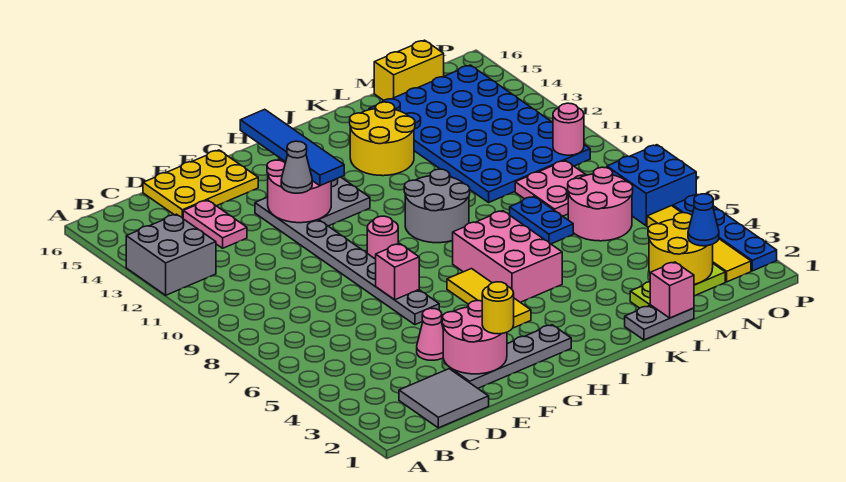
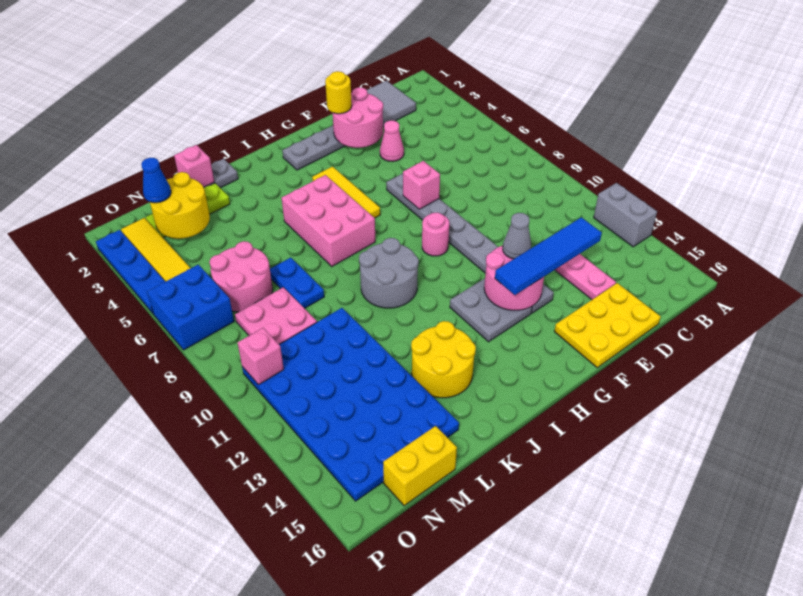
grey brick A12:B13 level 1 -> grey brick A12:A13 level 1
blue tile G12:G15 level 3 -> blue tile D13:G13 level 3
pink round brick O10 level 2 -> pink brick O10 level 2

